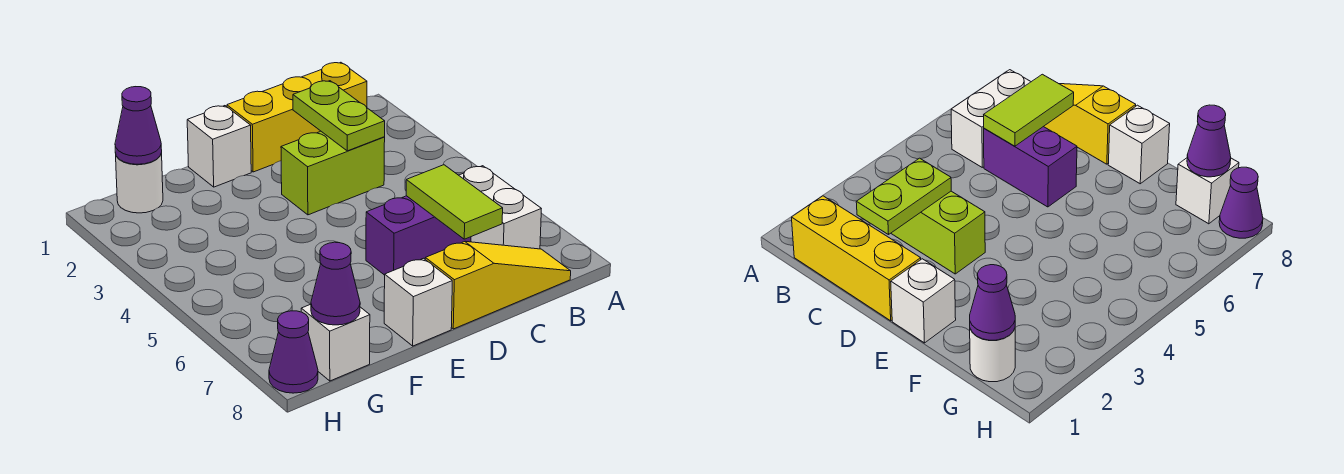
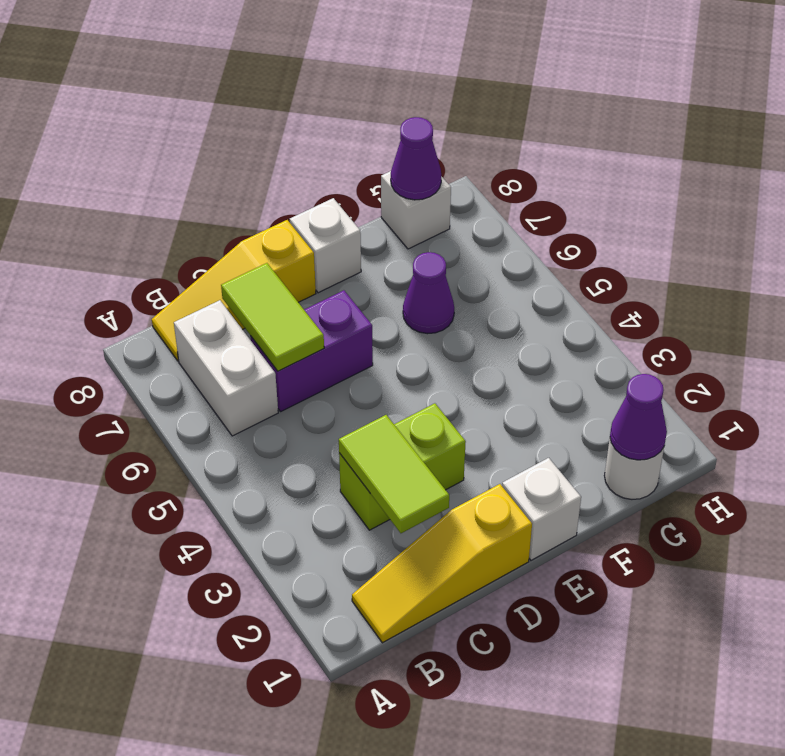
yellow brick B1:D1 level 1 -> yellow slope B1:D1 level 1 top D
lime plate C2:C3 level 2 -> lime tile C2:C3 level 2
purple cone H8 level 1 -> purple cone F6 level 1

